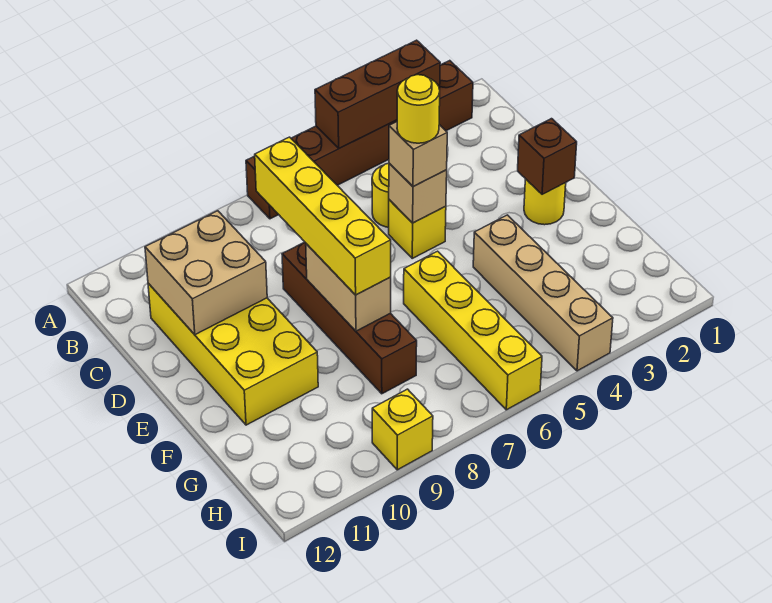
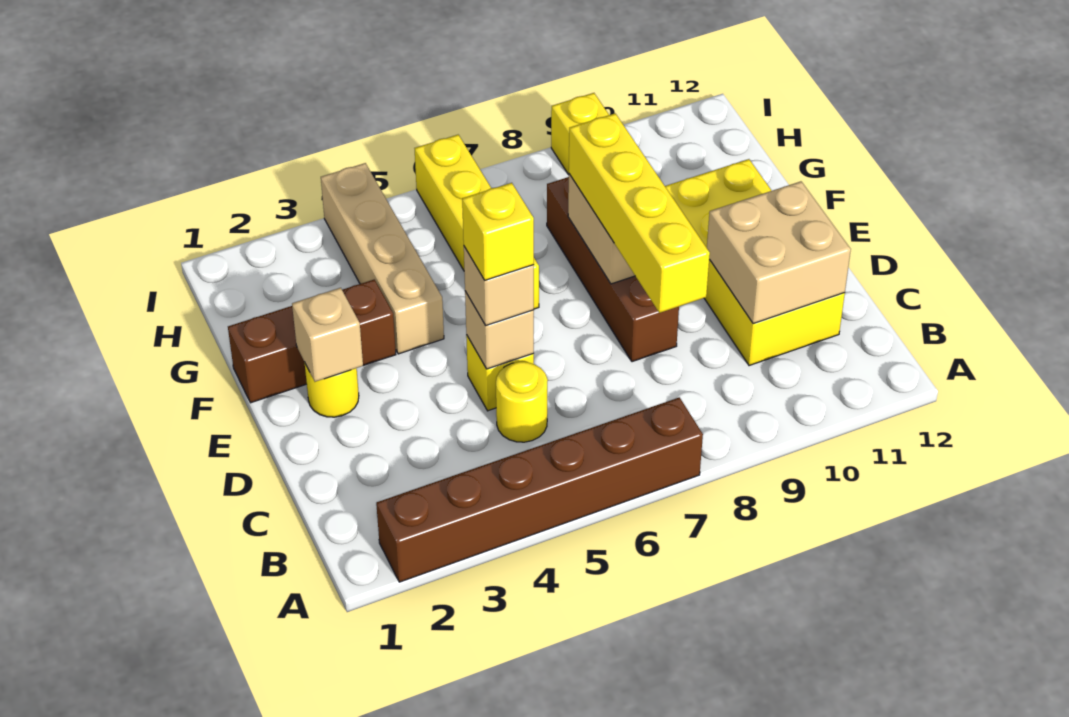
brown brick A3:A5 level 2 -> brown brick F1:F3 level 1
yellow round brick D5 level 4 -> yellow brick D5 level 4
brown brick E2 level 2 -> tan brick E2 level 2

